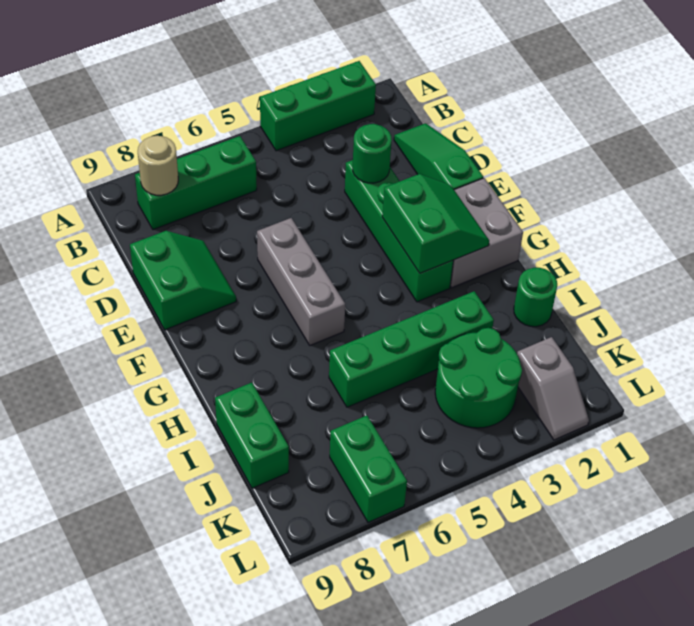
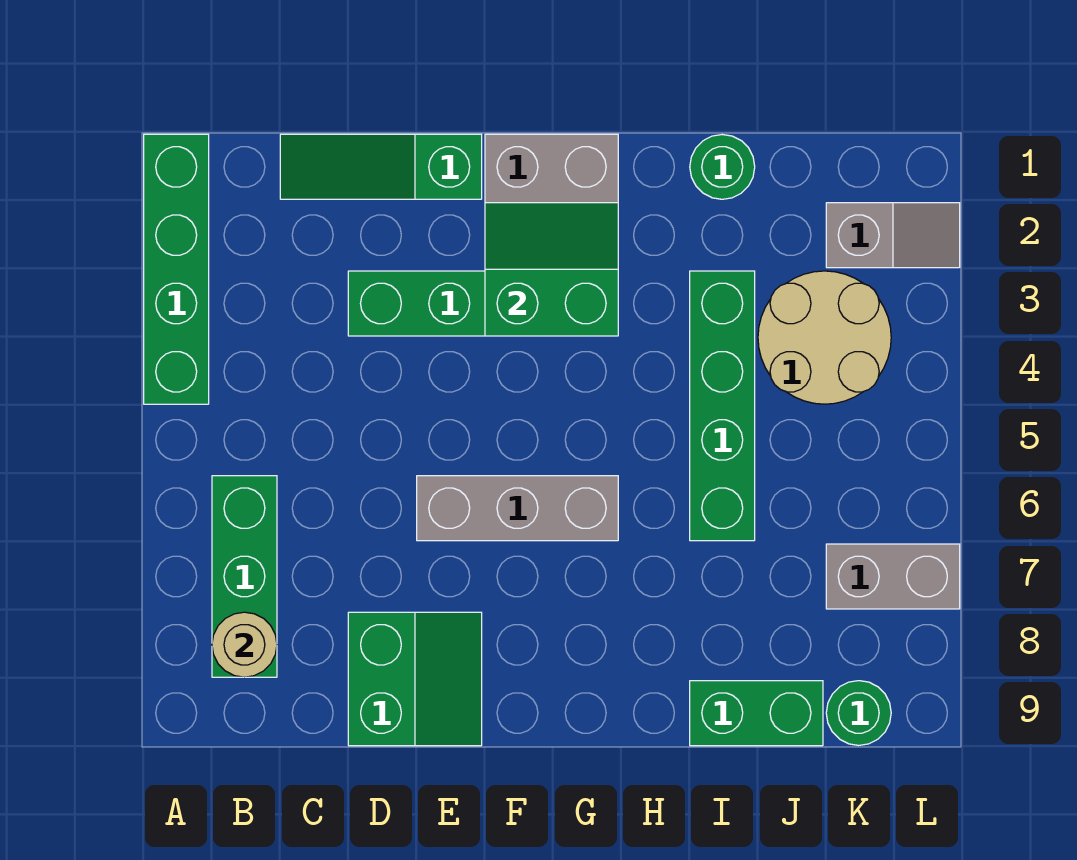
green brick A2:A4 level 1 -> green brick A1:A4 level 1
green round brick D3 level 2 -> green round brick K9 level 1
green slope D8:E9 level 1 top 9 -> green slope D8:E9 level 1 top D
green round brick J3:K4 level 1 -> tan round brick J3:K4 level 1
green brick K7:L7 level 1 -> grey brick K7:L7 level 1

